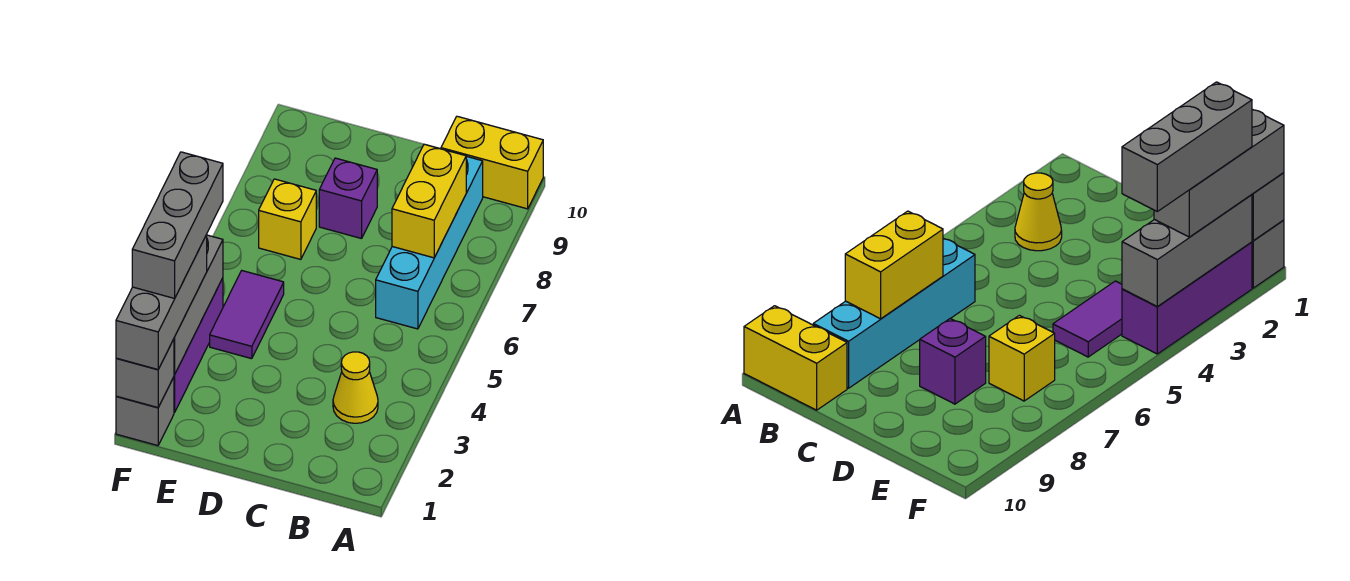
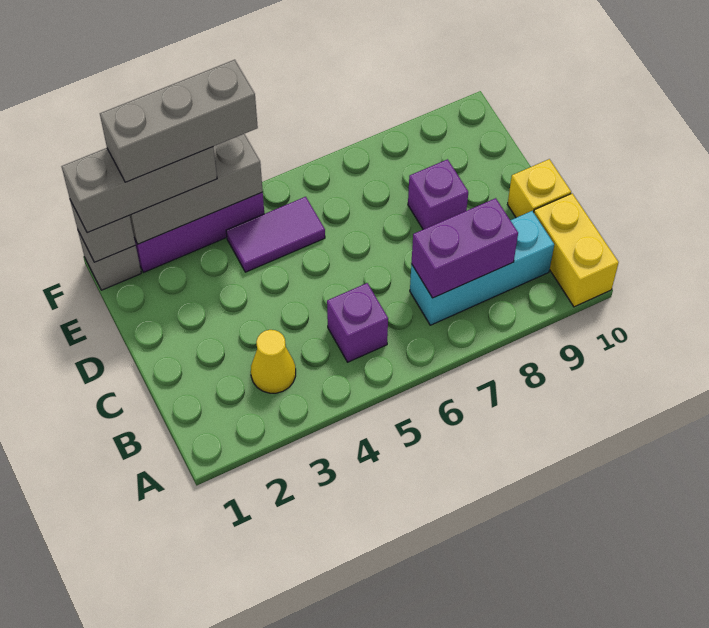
none -> purple brick B5 level 1
cyan brick B6:B9 level 1 -> cyan brick B7:B9 level 1
yellow brick B7:B8 level 2 -> purple brick B7:B8 level 2
yellow brick E7 level 1 -> yellow brick C10 level 1

